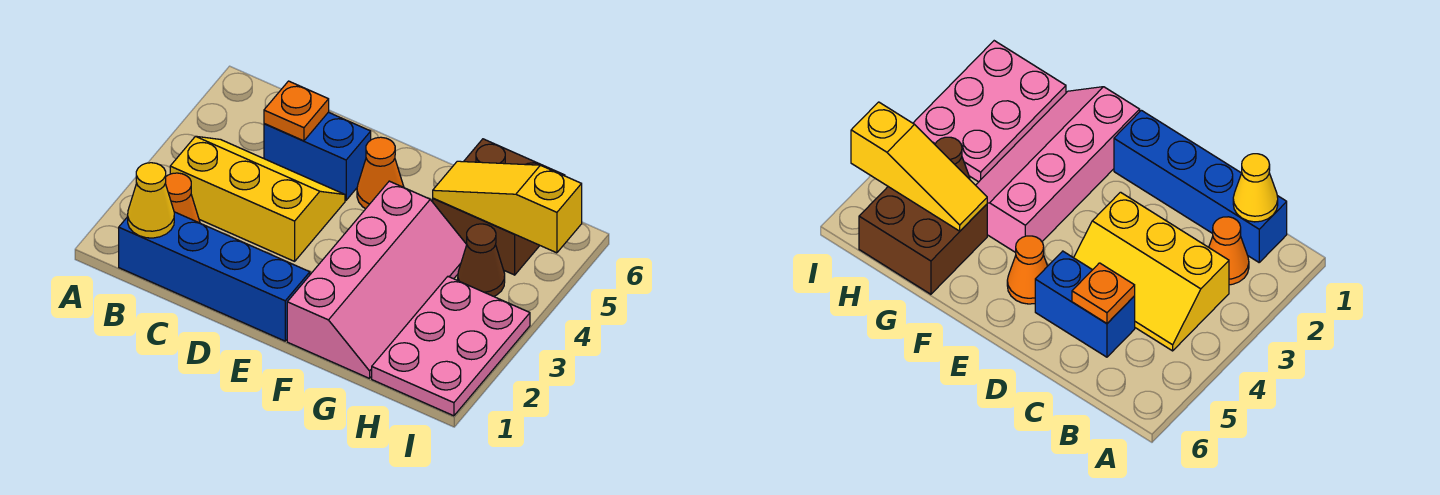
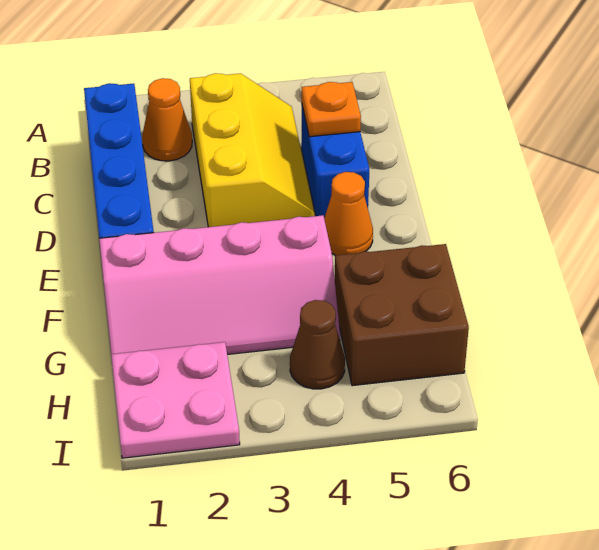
yellow cone B1 level 2 -> none
yellow slope G5:I5 level 2 top I -> none
pink plate H1:I3 level 1 -> pink plate H1:I2 level 1

